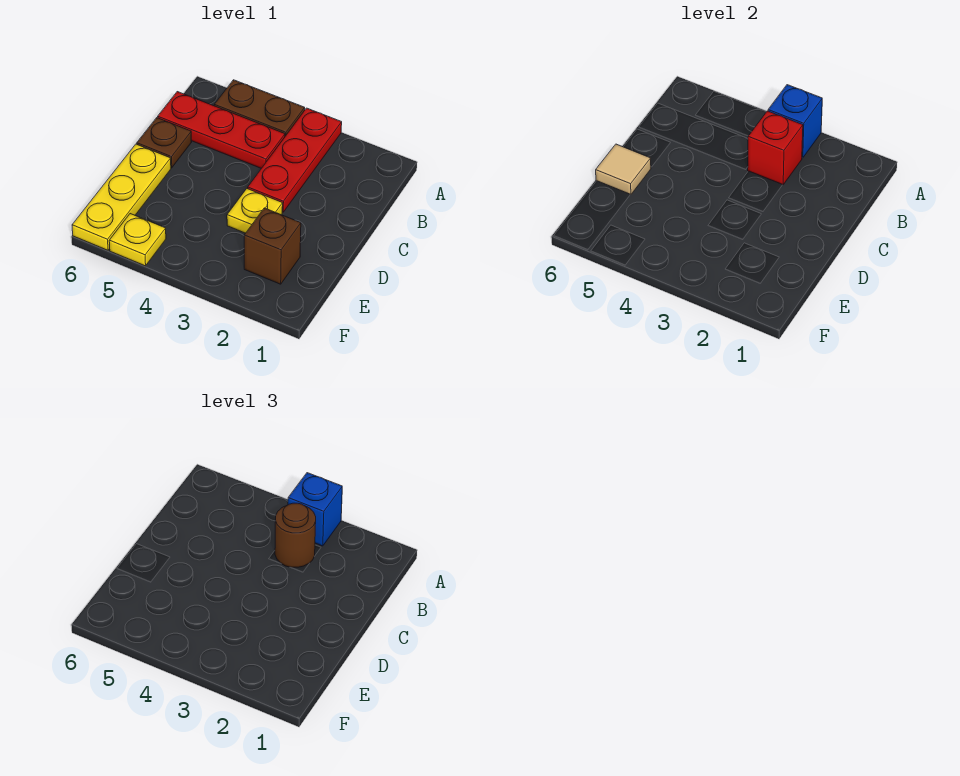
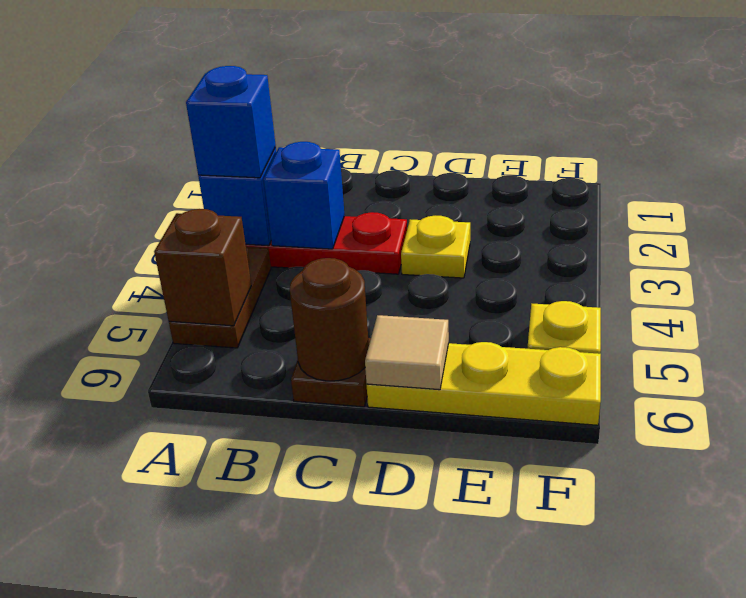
red brick B3 level 2 -> blue brick B3 level 2
brown round brick B3 level 3 -> brown round brick C6 level 2
red plate B4:B6 level 1 -> none
brown brick E2 level 1 -> brown brick A5 level 2

